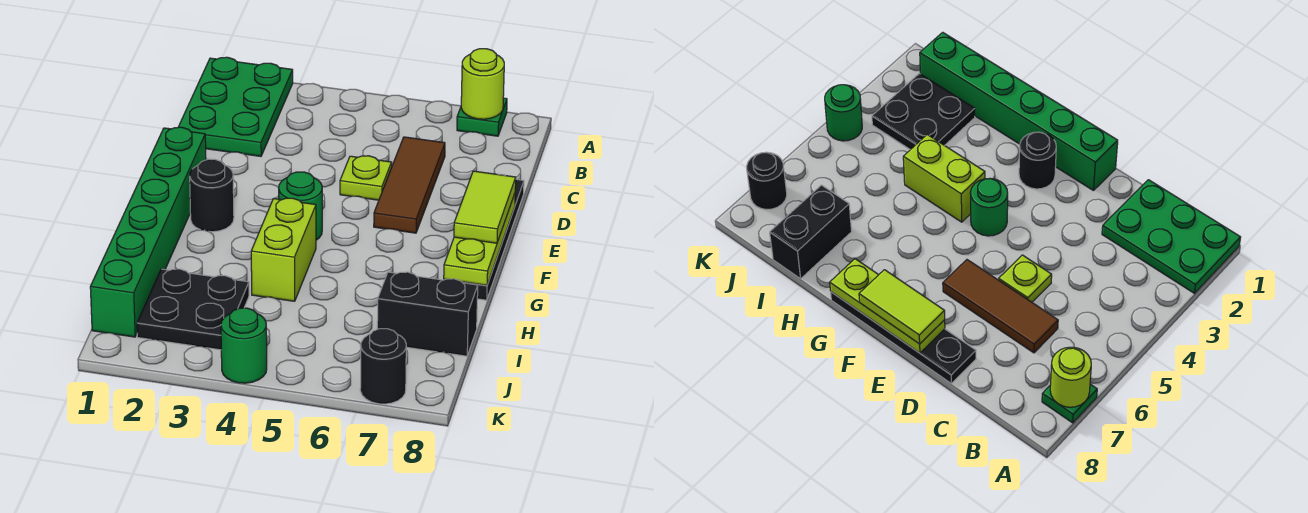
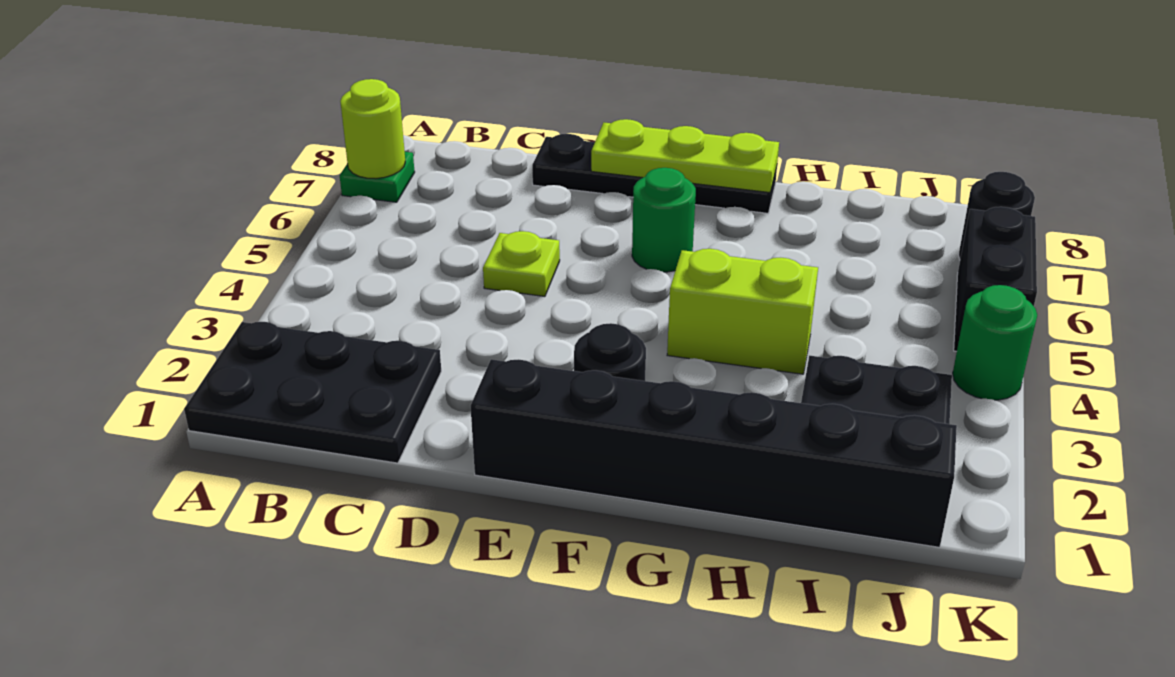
green plate A1:C2 level 1 -> black plate A1:C2 level 1
brown tile C6:E6 level 1 -> none
green brick E1:J1 level 1 -> black brick E1:J1 level 1
lime tile E8:F8 level 3 -> none
green round brick F4 level 1 -> green round brick F6 level 1
black brick I7:I8 level 1 -> black brick K5:K6 level 1

